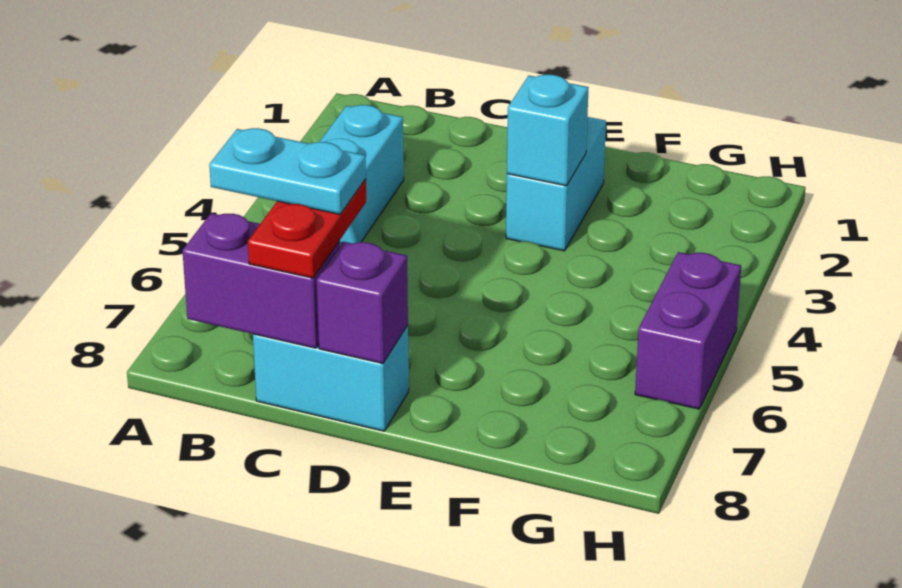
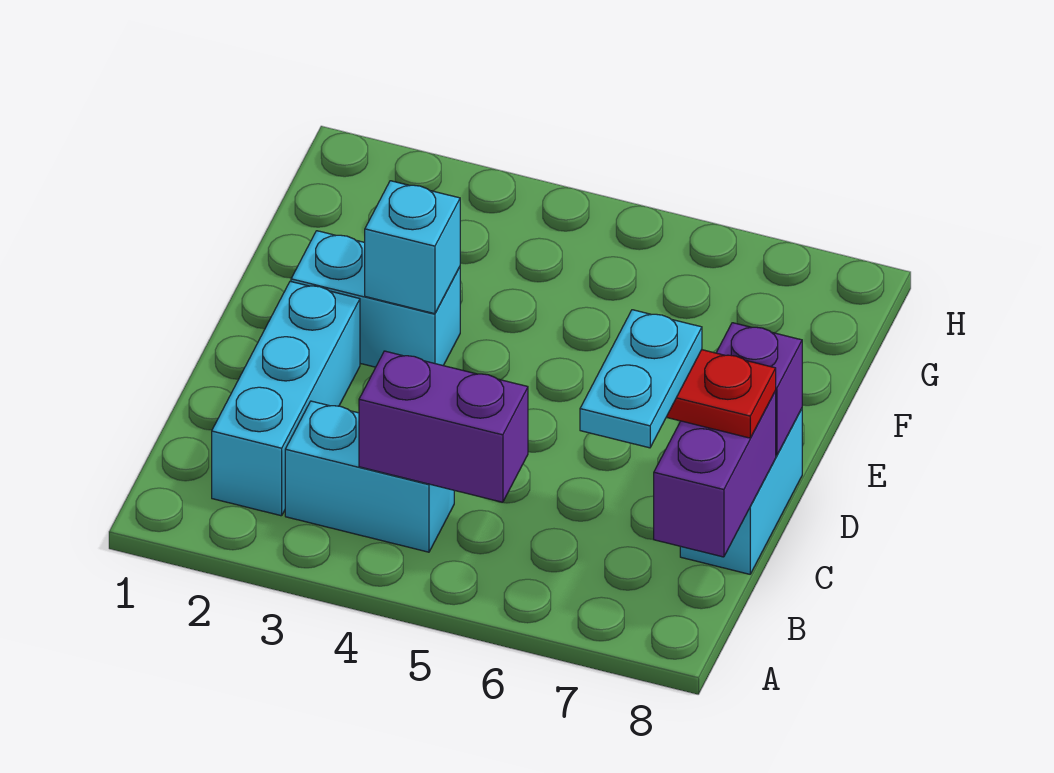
none -> cyan brick B2:D2 level 1
purple brick H5:H6 level 1 -> purple brick B4:B5 level 2

